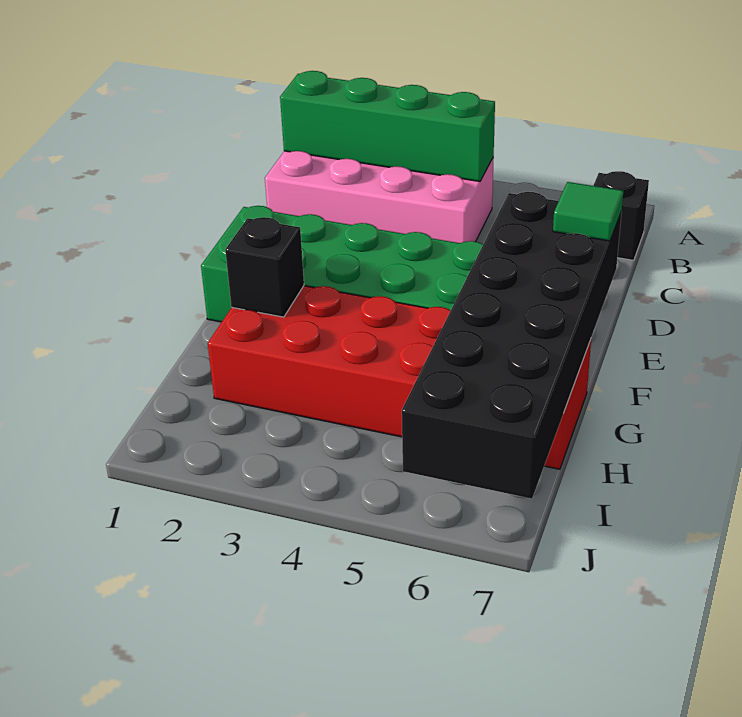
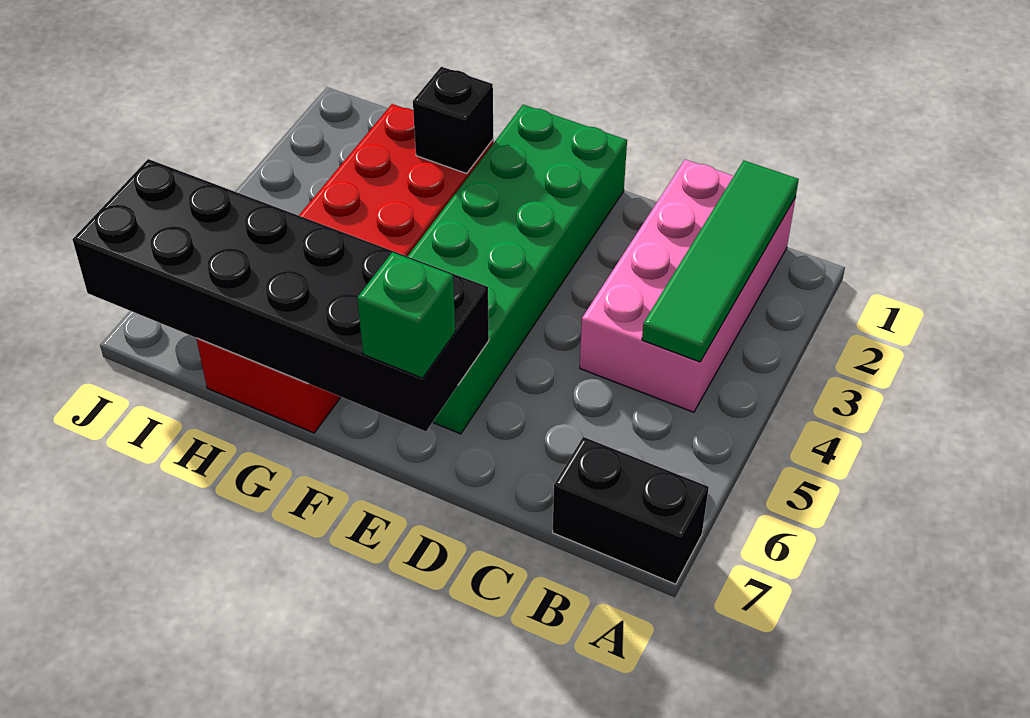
green brick B1:B4 level 2 -> green tile B1:B4 level 2
black brick B7 level 1 -> black brick A7:B7 level 1
green tile E7 level 3 -> green brick E7 level 3

